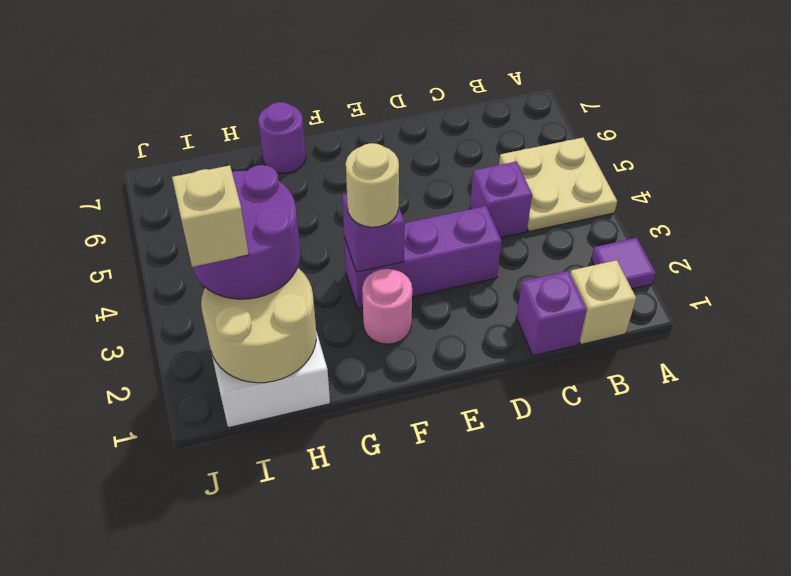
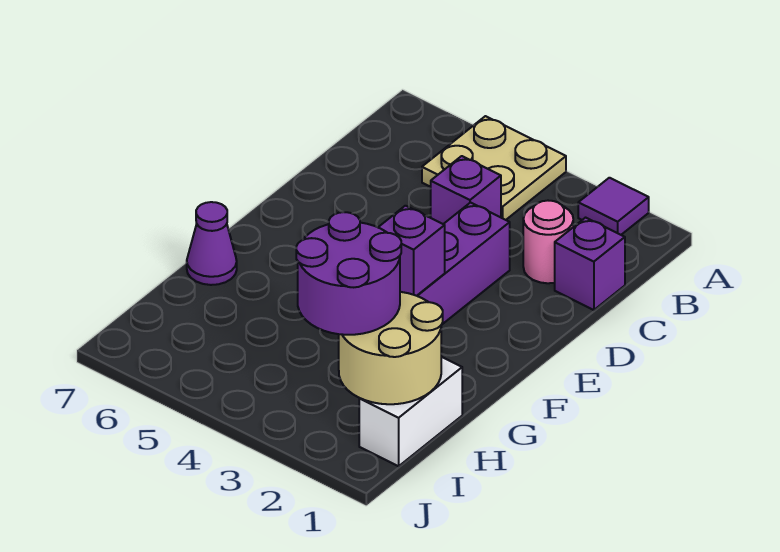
tan brick B1 level 1 -> none
pink round brick F2 level 1 -> pink round brick C2 level 1
tan round brick F3 level 3 -> none
purple round brick G7 level 1 -> purple cone G7 level 1
tan brick I2 level 4 -> none

